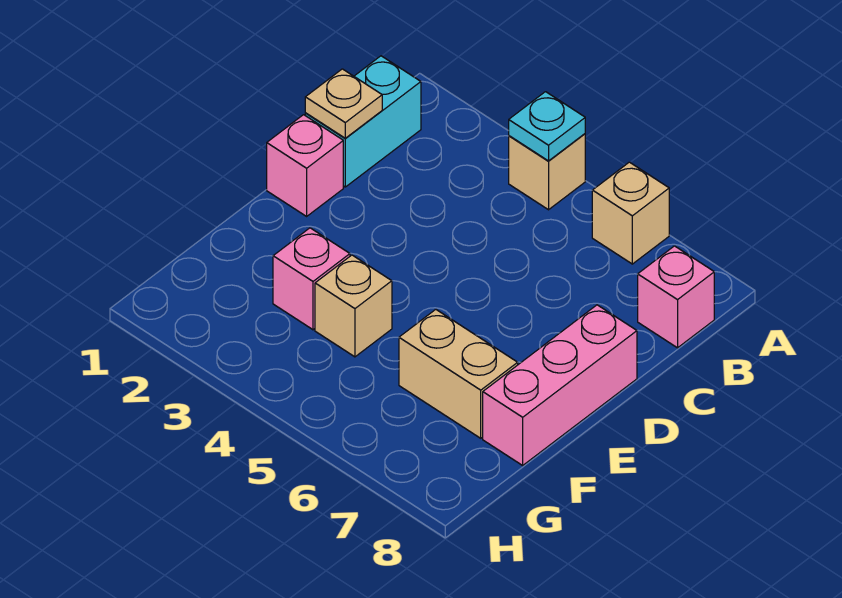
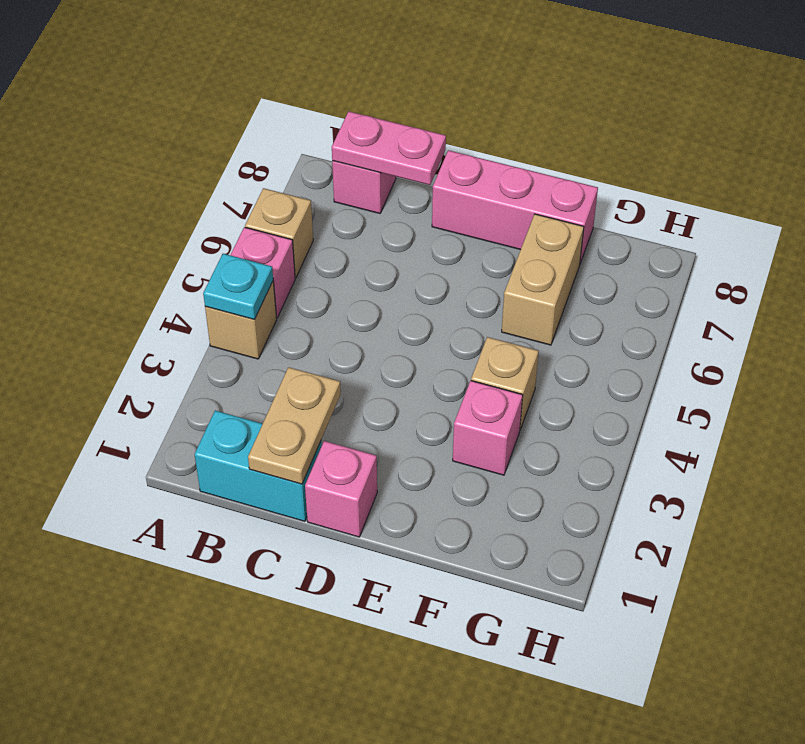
none -> pink brick A5 level 1
none -> pink plate B8:C8 level 2
tan plate C1 level 2 -> tan plate C1:C2 level 2

